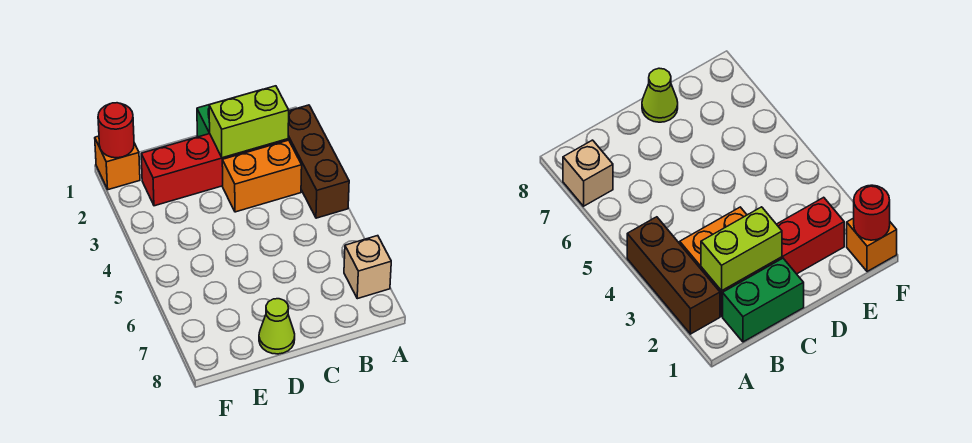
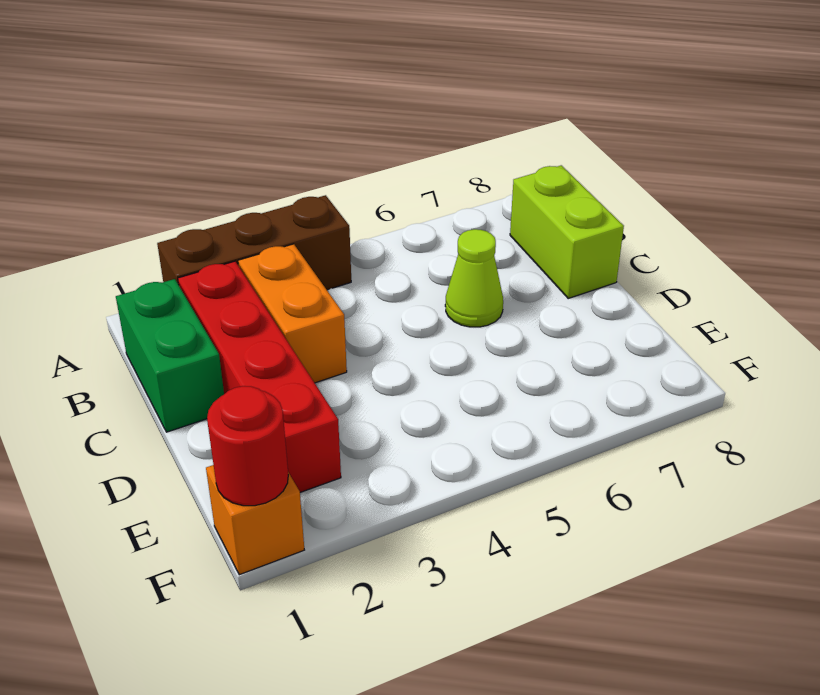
tan brick A7 level 1 -> none
lime brick B2:C2 level 2 -> lime brick B8:C8 level 1
lime cone D8 level 1 -> lime cone C6 level 1

